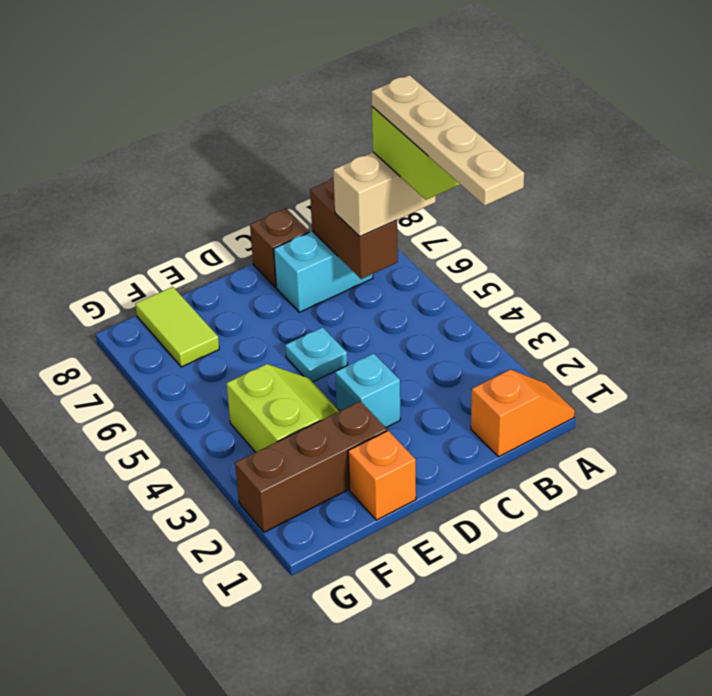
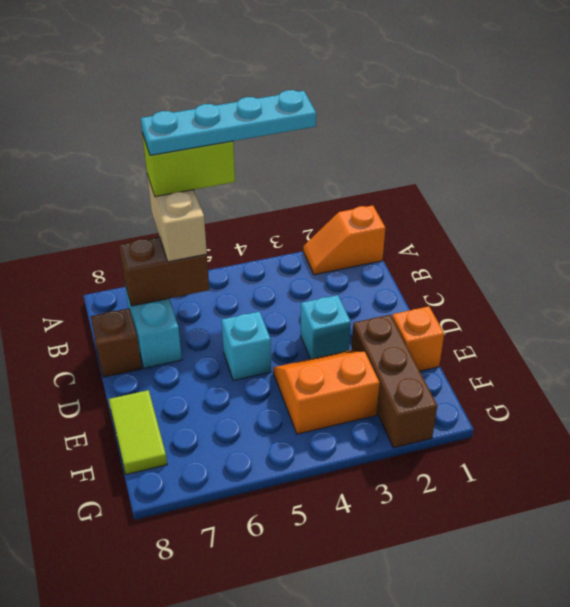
orange slope A1:B1 level 1 top B -> orange slope A1:A2 level 1 top 1
tan plate A3:A6 level 5 -> cyan plate A3:A6 level 5
cyan plate D5 level 1 -> cyan brick D5 level 1
lime slope E3:F4 level 1 top F -> orange slope E3:F4 level 1 top F
lime tile F7:F8 level 1 -> lime tile E8:F8 level 1

